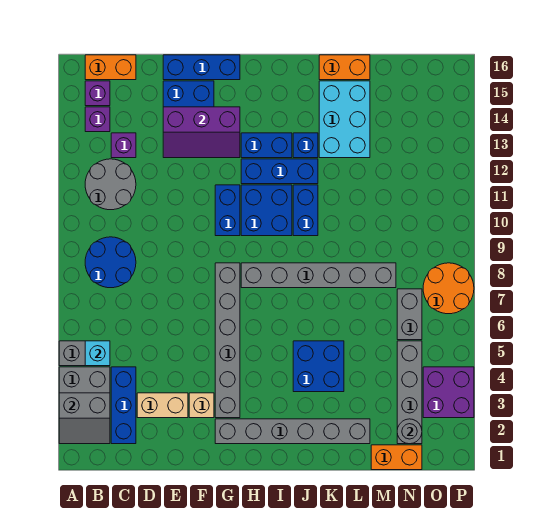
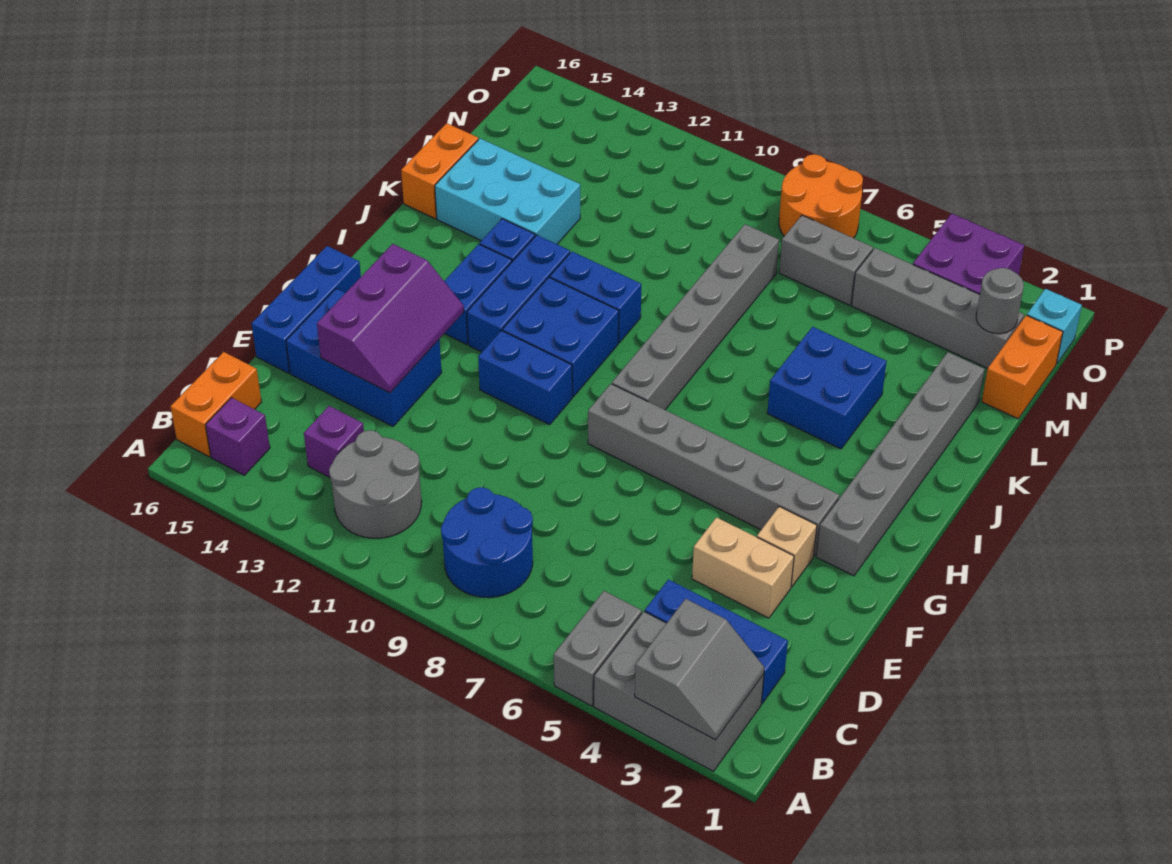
cyan brick B5 level 2 -> cyan brick O1 level 1
purple brick B14 level 1 -> none
tan brick D3:E3 level 1 -> tan brick E3:E4 level 1

